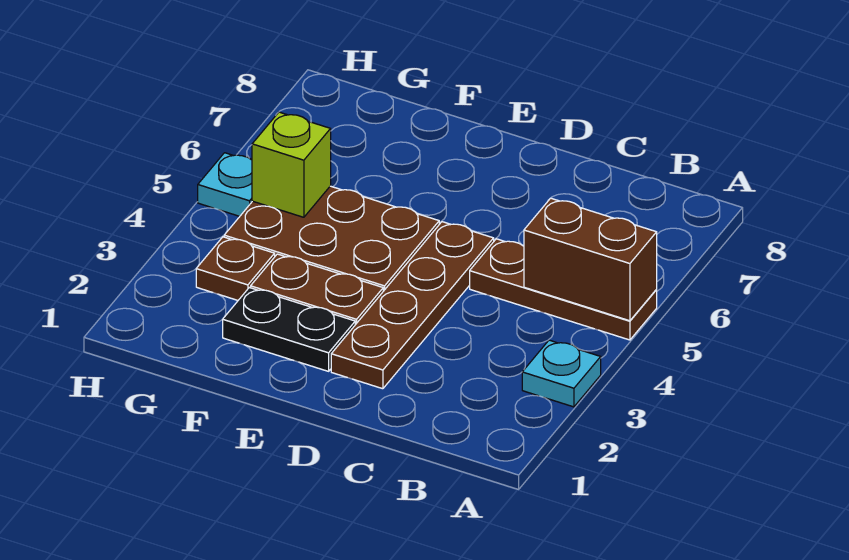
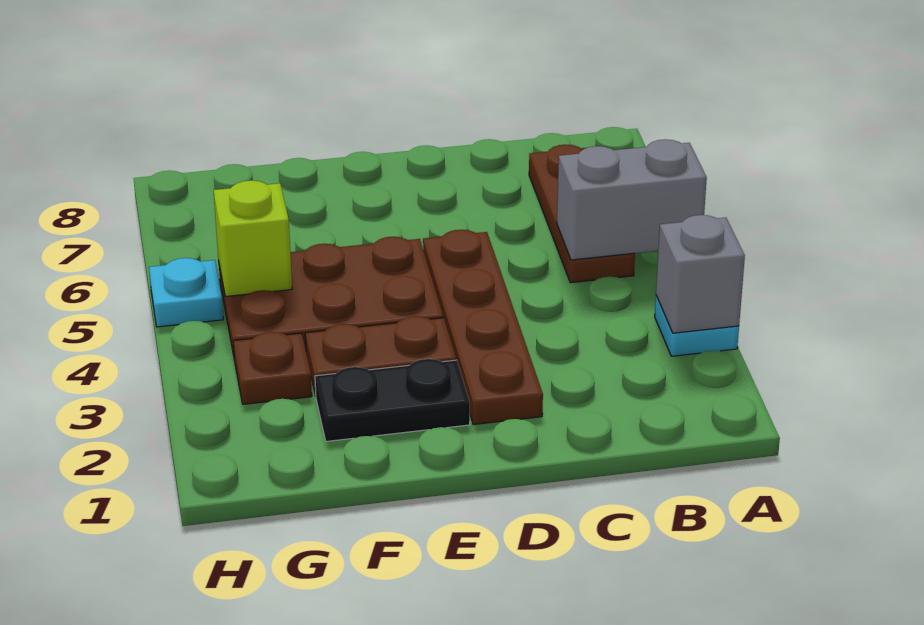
none -> grey brick A3 level 2
brown plate A5:C5 level 1 -> brown plate B5:B7 level 1
brown brick A5:B5 level 2 -> grey brick A5:B5 level 2

